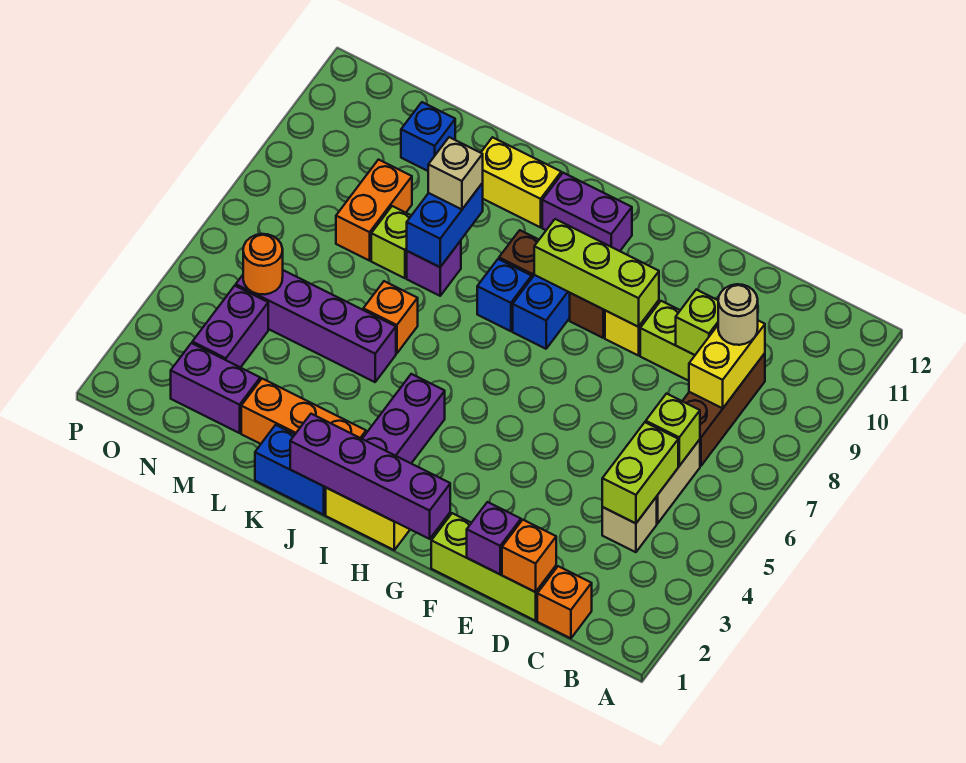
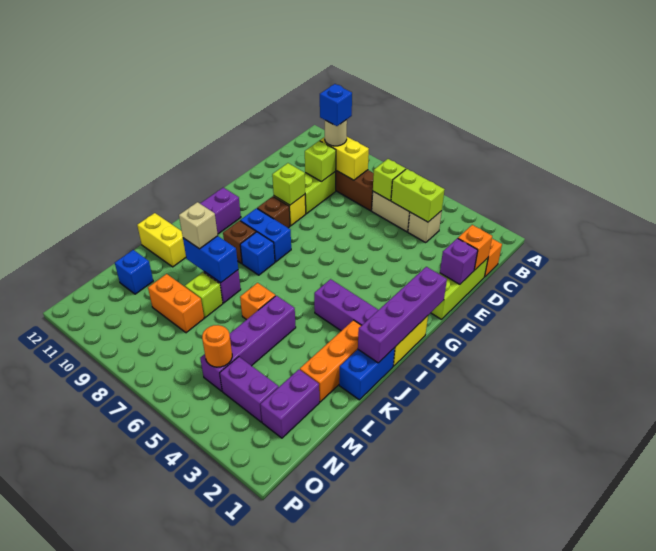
none -> blue brick C9 level 4
lime brick F9:H9 level 2 -> lime brick F9 level 2
yellow brick J11:K11 level 1 -> yellow brick K11:K12 level 1

